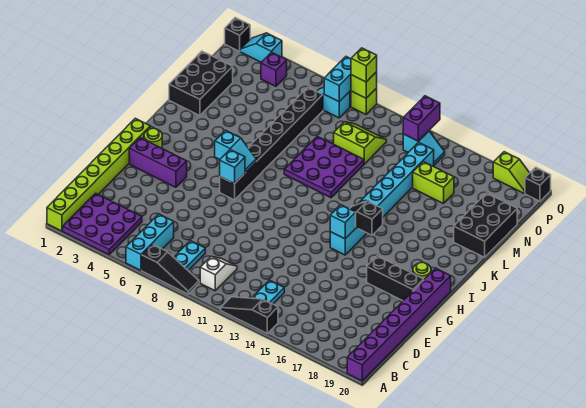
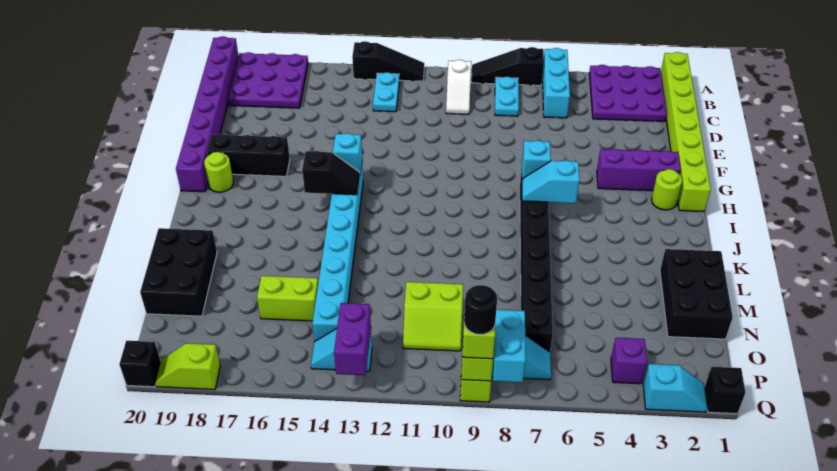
purple plate K9:M11 level 1 -> purple plate A17:C19 level 1
none -> black round brick Q9 level 4

